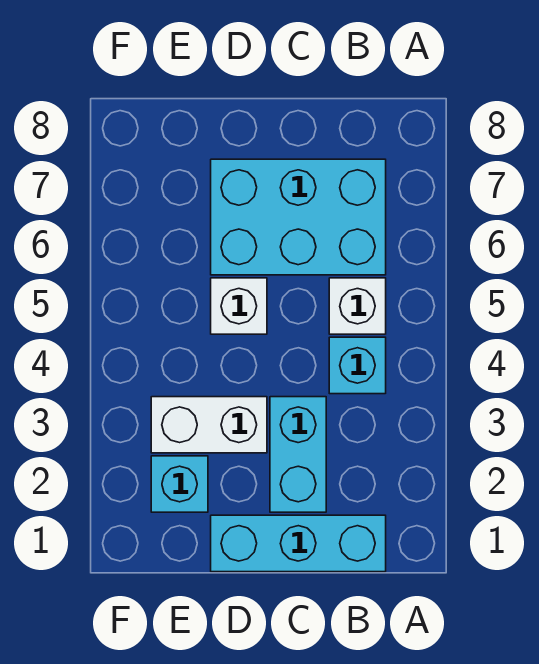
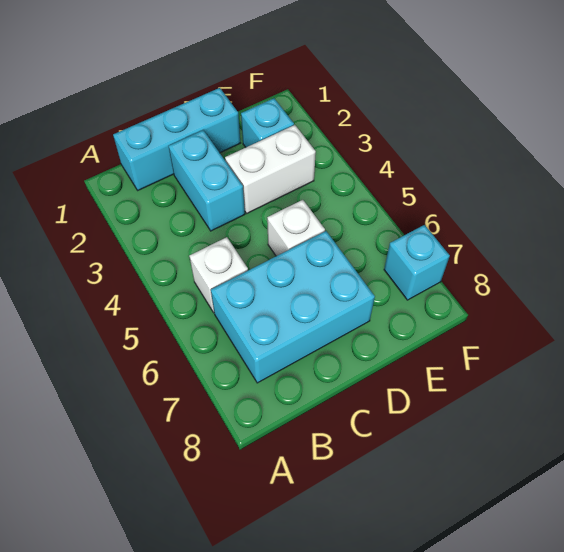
cyan brick B4 level 1 -> cyan brick F7 level 1

